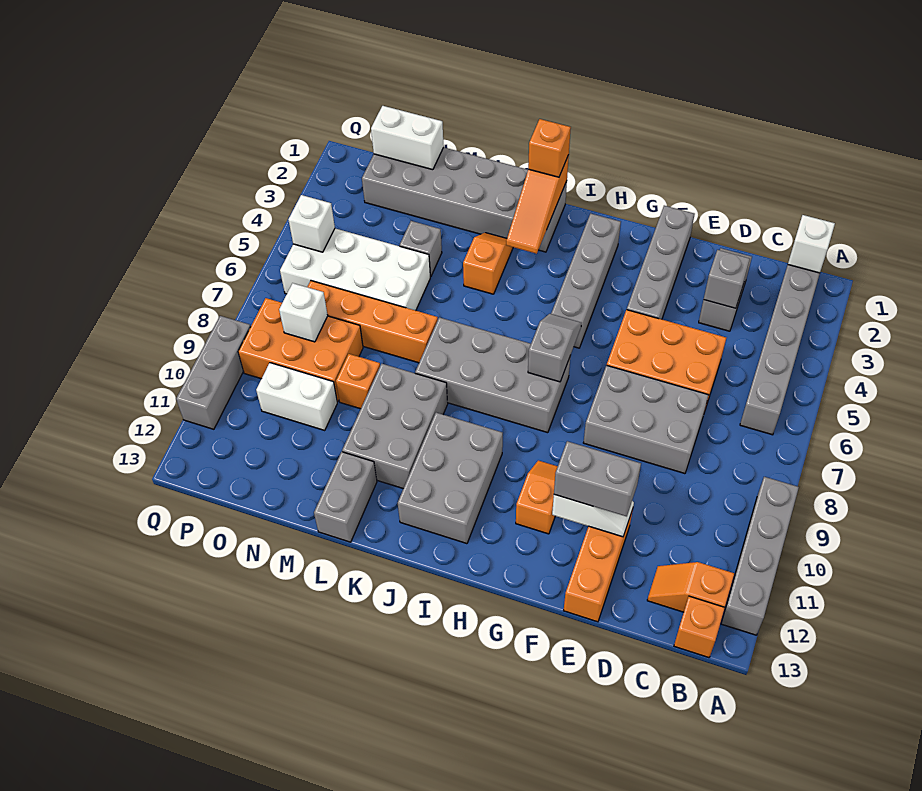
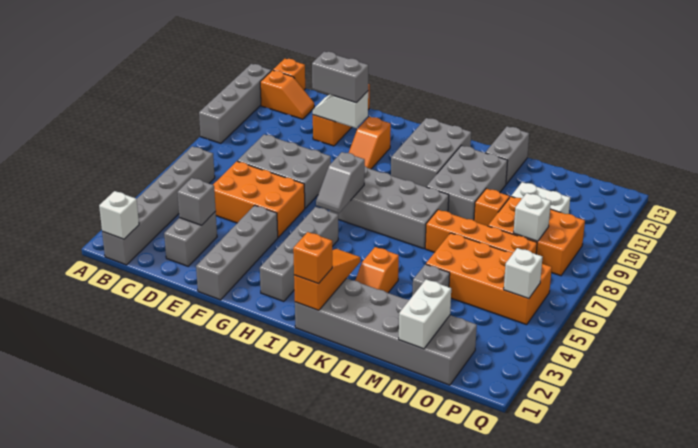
white brick M5:P6 level 1 -> orange brick M5:P6 level 1
white brick N1:O1 level 2 -> white brick N1:N2 level 2
grey brick Q9:Q11 level 1 -> none

